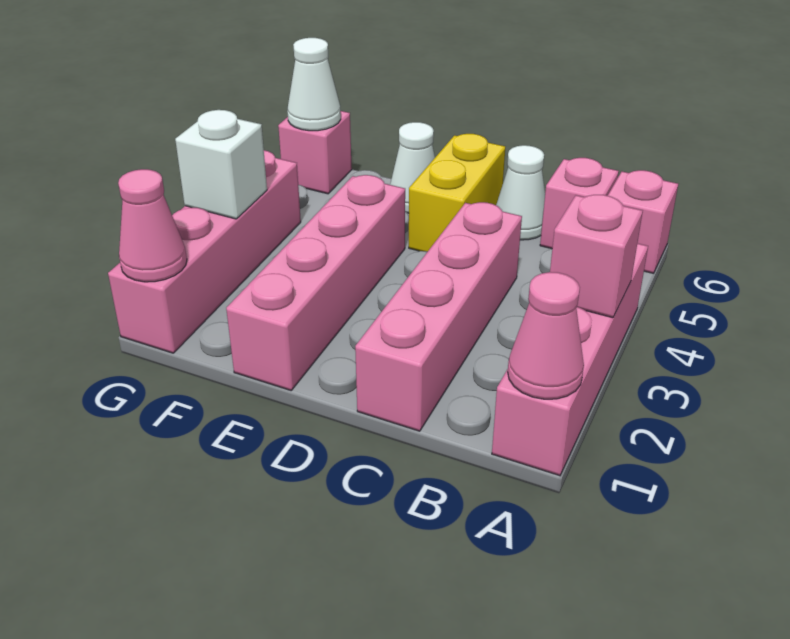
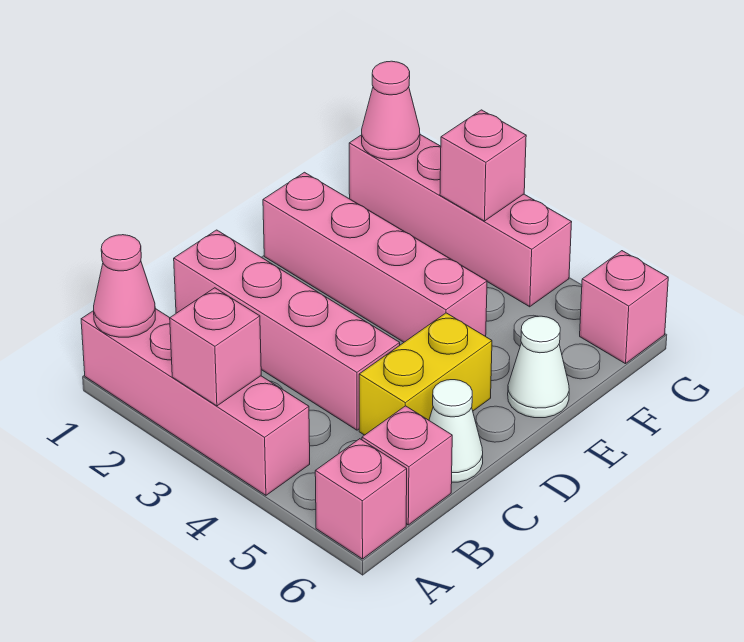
yellow brick D5:D6 level 1 -> yellow brick C5:D5 level 1
white brick G3 level 2 -> pink brick G3 level 2
white cone G6 level 2 -> none

